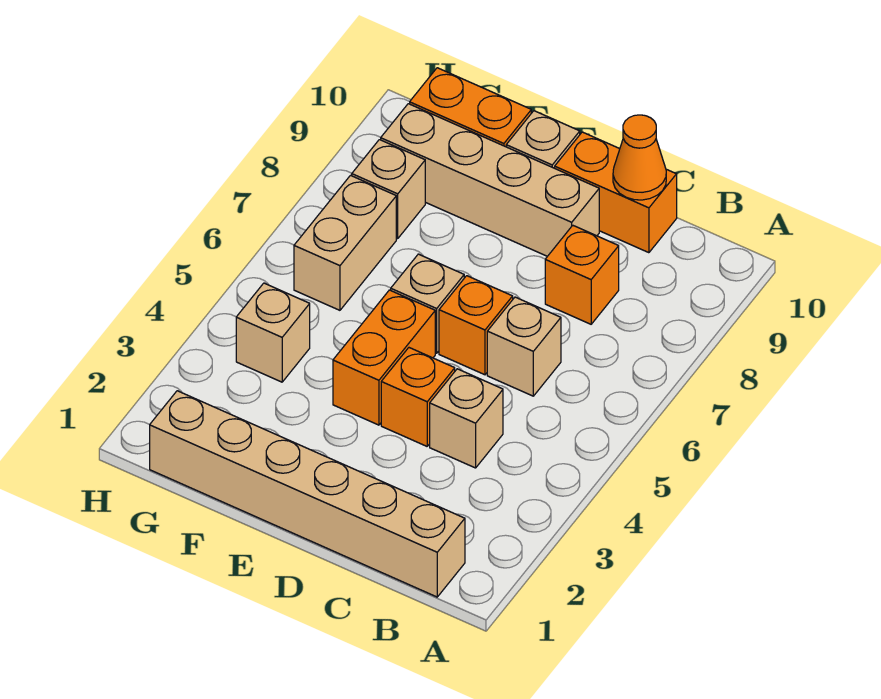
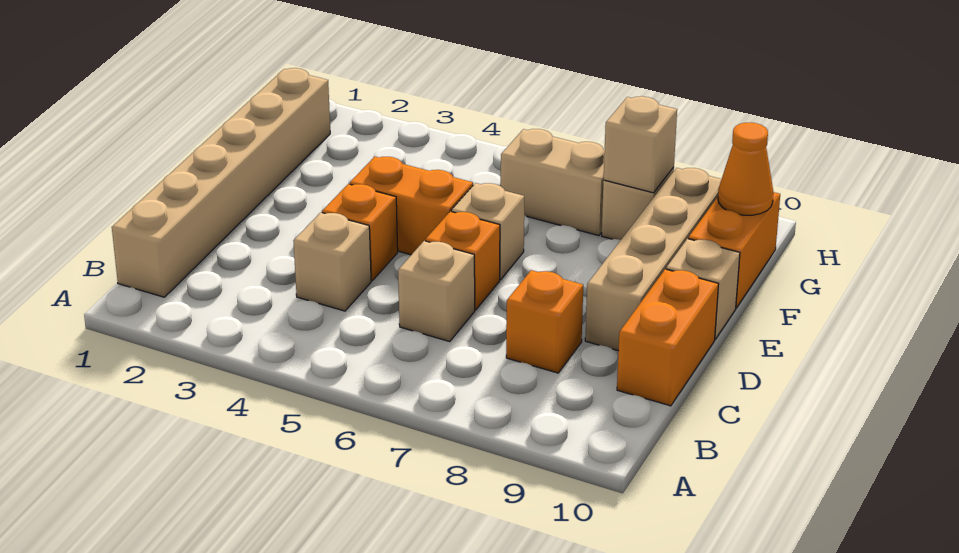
orange cone C10 level 2 -> orange cone G10 level 2
tan brick G4 level 1 -> tan brick G8 level 2

